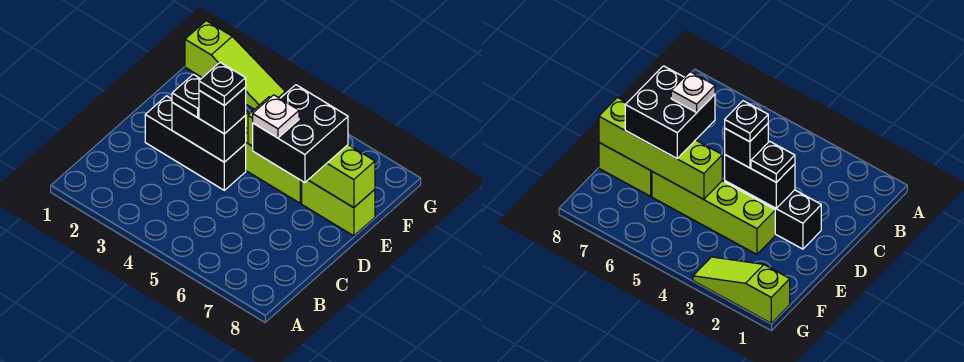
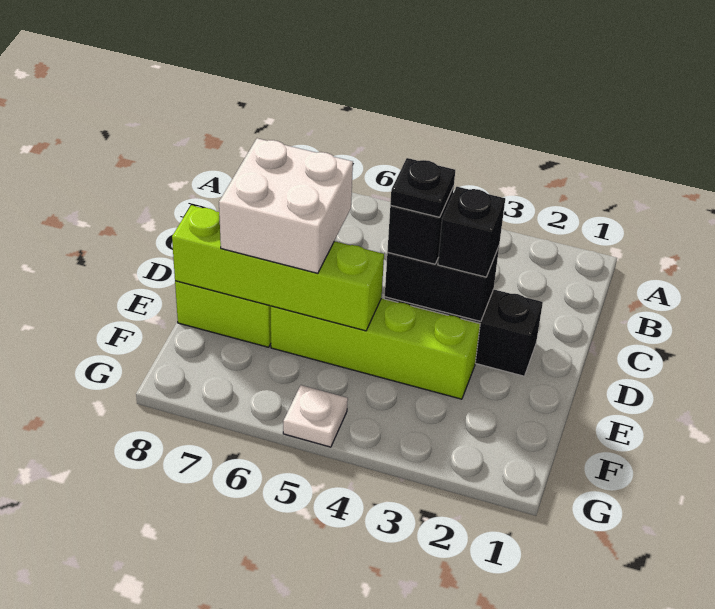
black plate D3 level 3 -> black brick D3 level 3
black brick D6:E7 level 3 -> white brick D6:E7 level 3
white plate D6 level 4 -> white plate G5 level 1
lime slope G1:G3 level 1 top 1 -> none

